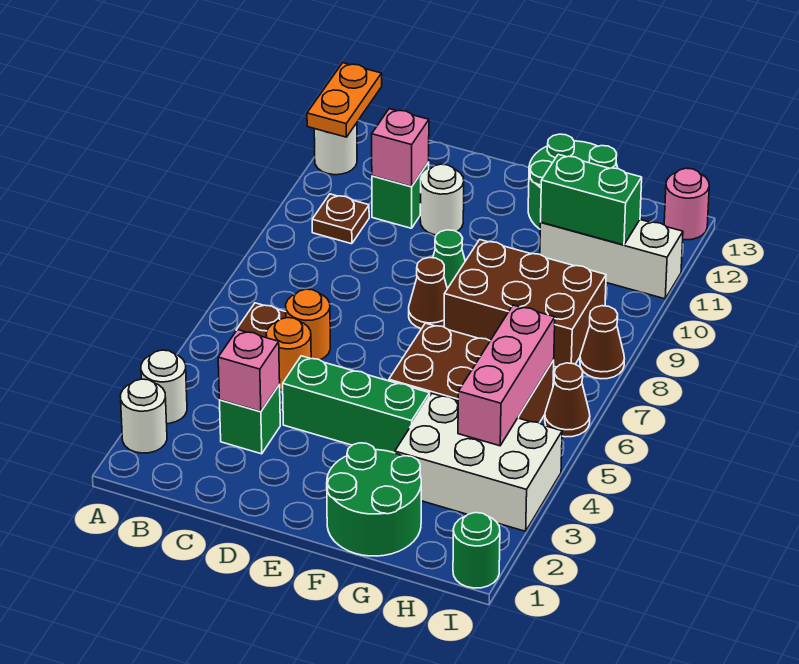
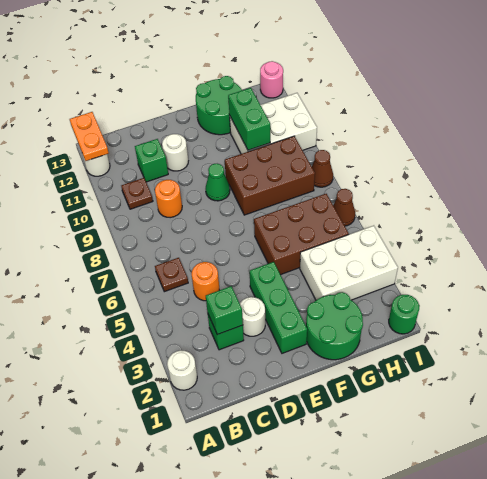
white round brick A3 level 1 -> white round brick D3 level 1
pink brick C3 level 2 -> green brick C3 level 2
orange round brick C6 level 1 -> orange round brick C9 level 1
pink brick C11 level 2 -> none
green brick D4:F4 level 1 -> green brick E2:E4 level 1
brown cone E8 level 1 -> none
white brick G11:I11 level 1 -> white brick G10:I11 level 1
green brick G11:H11 level 2 -> green brick G10:G11 level 2
pink brick H4:H6 level 2 -> none

